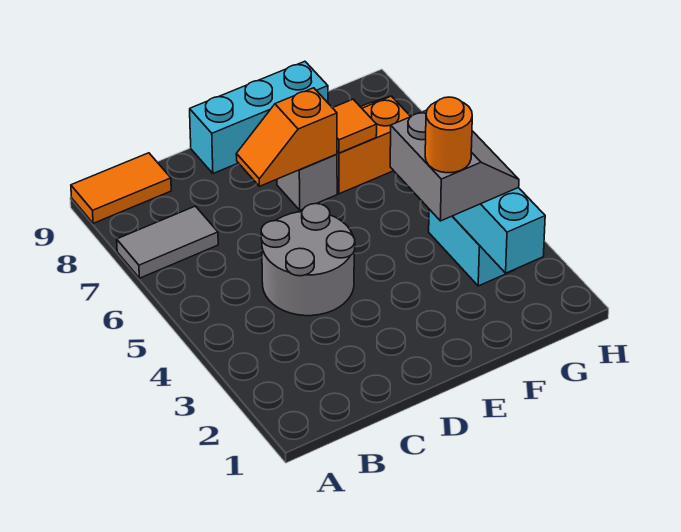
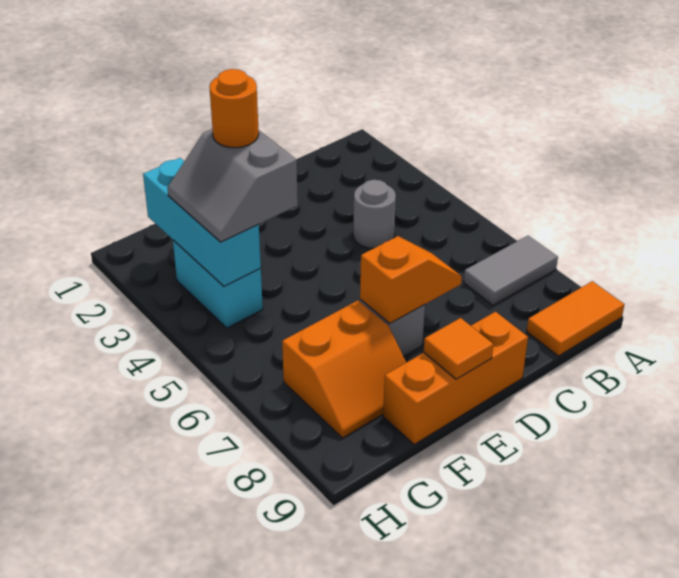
grey round brick C4:D5 level 1 -> grey round brick C4 level 1
cyan brick D9:F9 level 1 -> orange brick D9:F9 level 1
orange tile F7 level 2 -> orange tile E9 level 2

